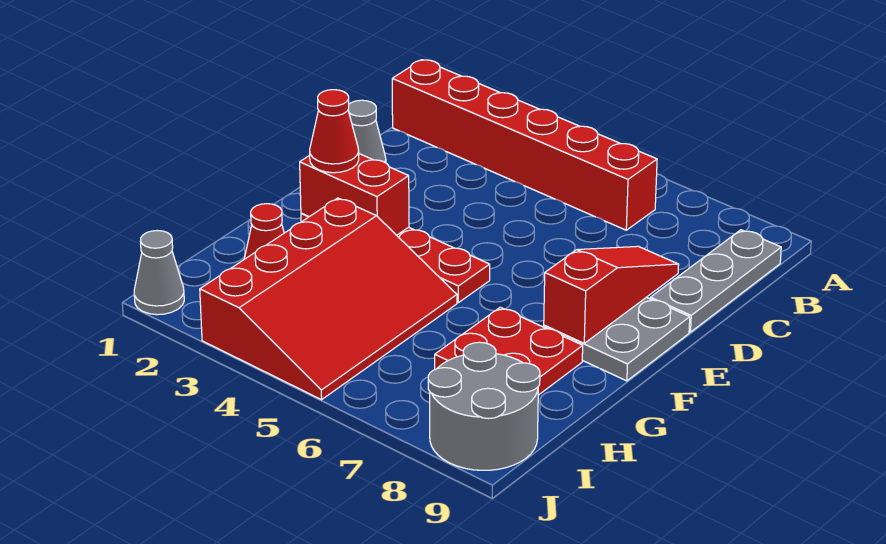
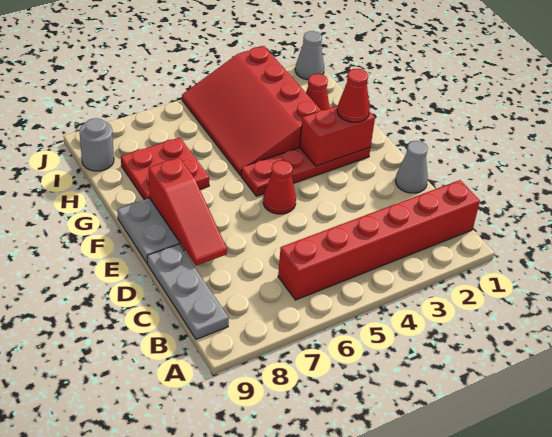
none -> red cone E5 level 1
grey round brick I8:J9 level 1 -> grey round brick I9 level 1

